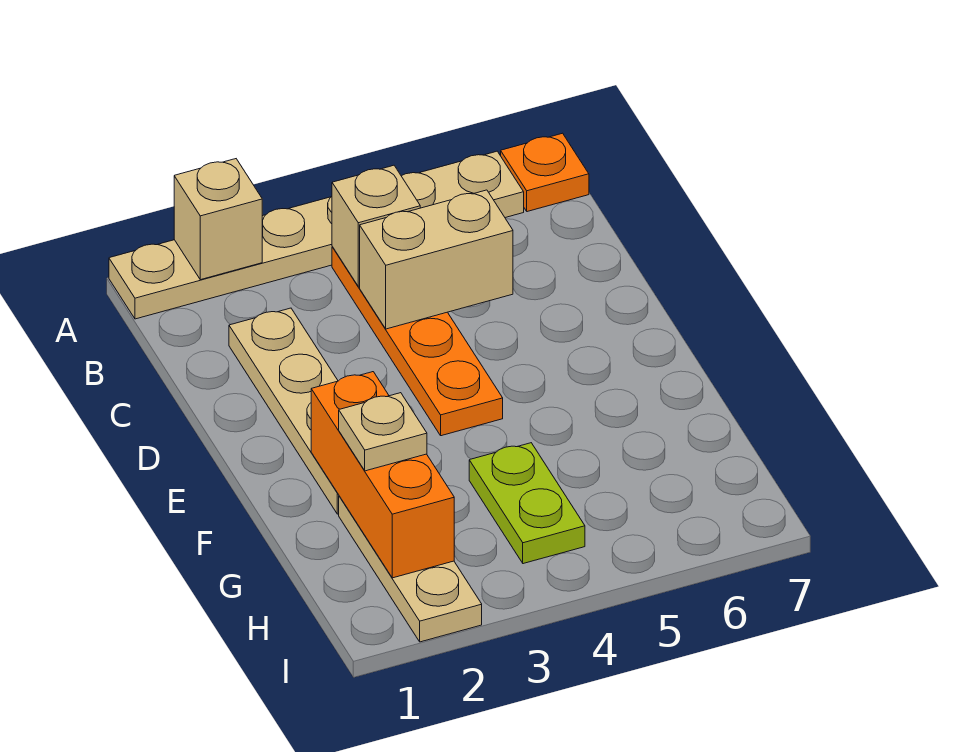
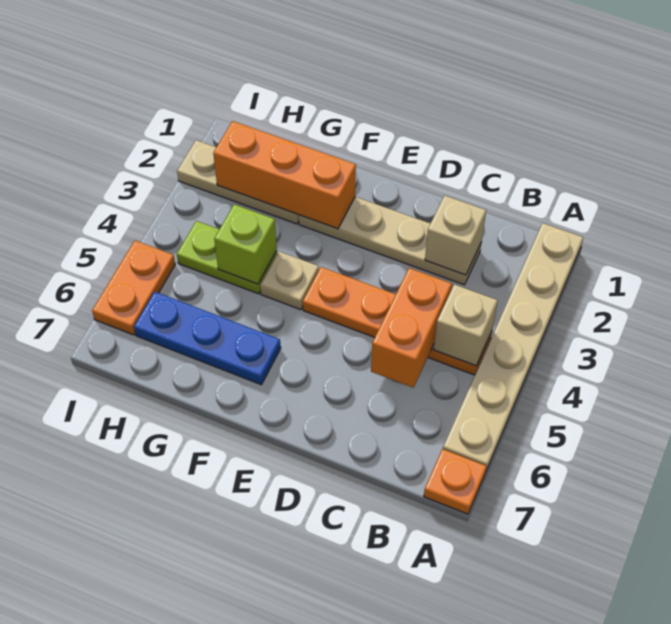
tan brick A2 level 2 -> tan brick C2 level 2
tan brick C4:C5 level 2 -> orange brick C4:C5 level 2
none -> blue plate F6:H6 level 1
tan plate G2 level 3 -> tan plate F4 level 1
none -> lime brick G4 level 2
none -> orange plate I5:I6 level 1

